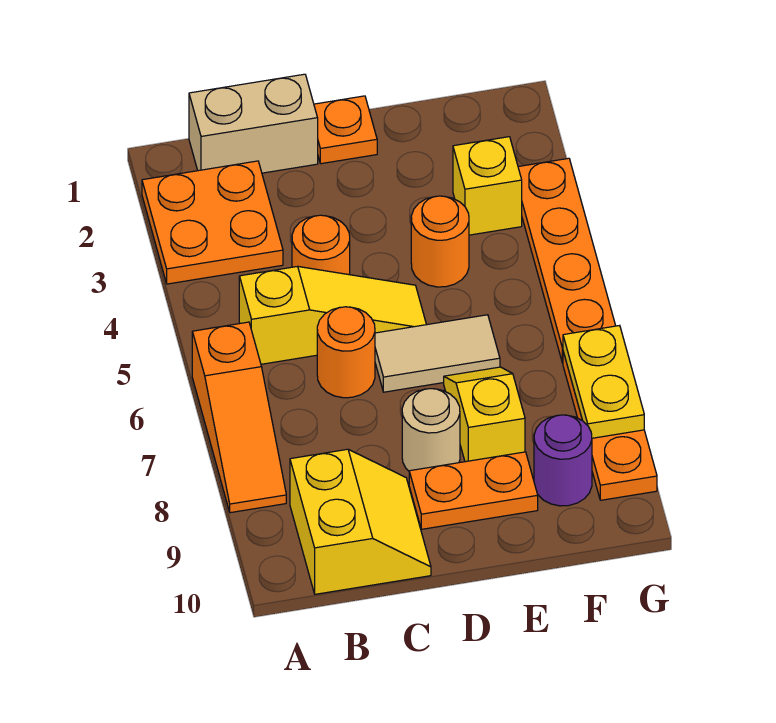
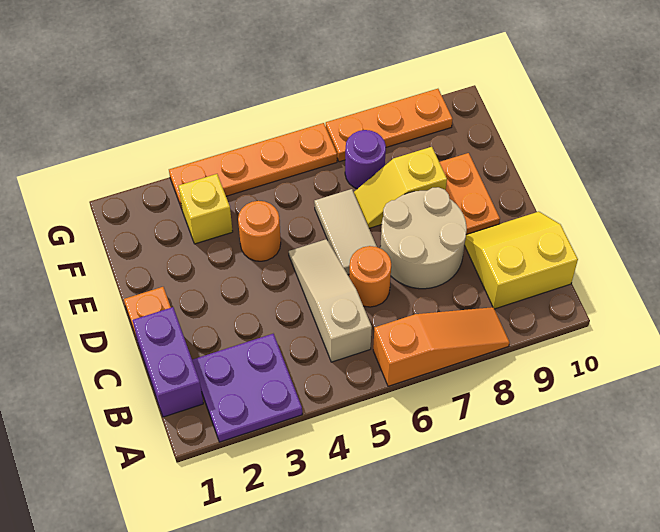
orange plate A2:B3 level 1 -> purple plate A2:B3 level 1
tan brick B1:C1 level 1 -> purple brick B1:C1 level 1
yellow slope B5:D5 level 1 top B -> tan slope B5:D5 level 1 top B
orange round brick C4 level 1 -> none
tan round brick D8 level 1 -> tan round brick C7:D8 level 1
purple round brick F9 level 1 -> purple round brick F7 level 1
yellow plate G7:G8 level 2 -> none

